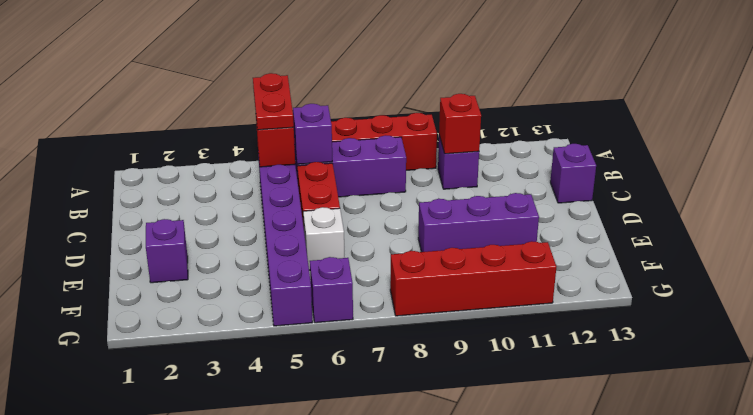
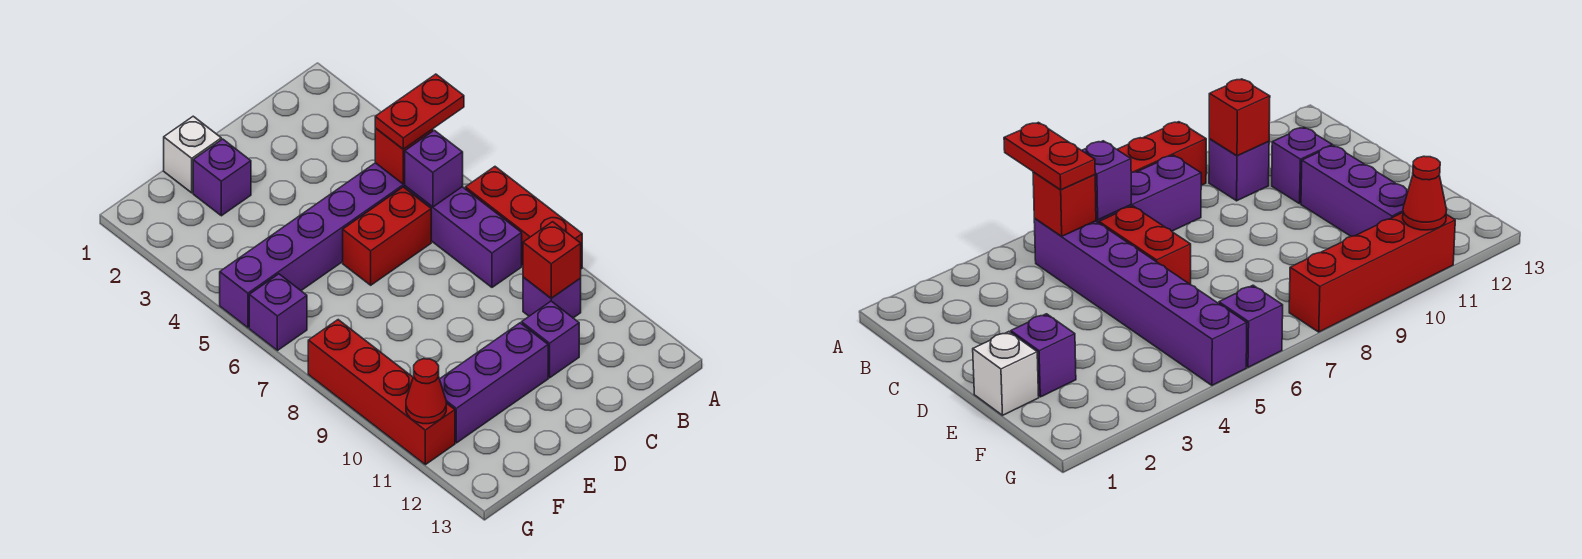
purple brick C13 level 1 -> purple brick C11 level 1
white brick E6 level 1 -> white brick E1 level 1
purple brick E9:E11 level 1 -> purple brick D11:F11 level 1
none -> red cone G11 level 2

